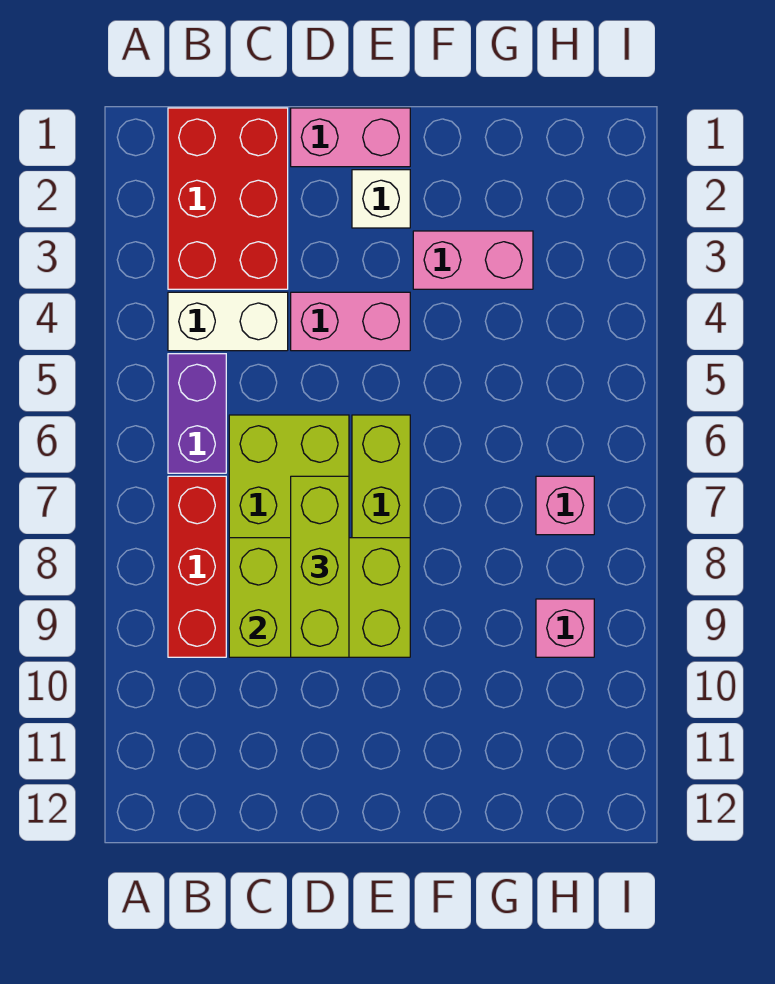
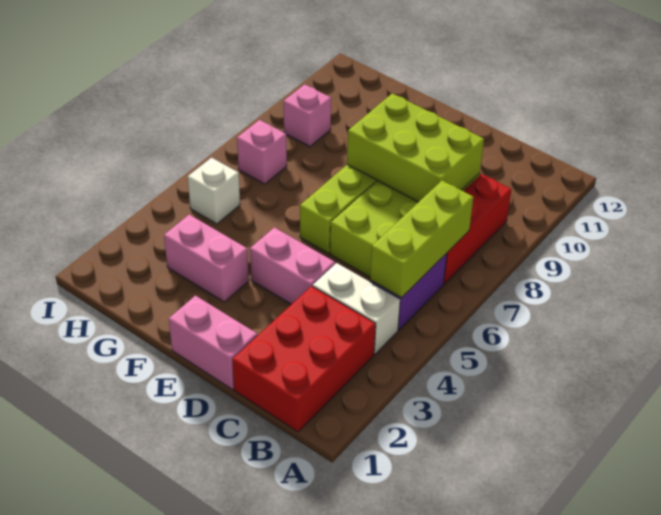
lime brick D7:D9 level 3 -> lime brick B5:B7 level 2
white brick E2 level 1 -> white brick H5 level 1

